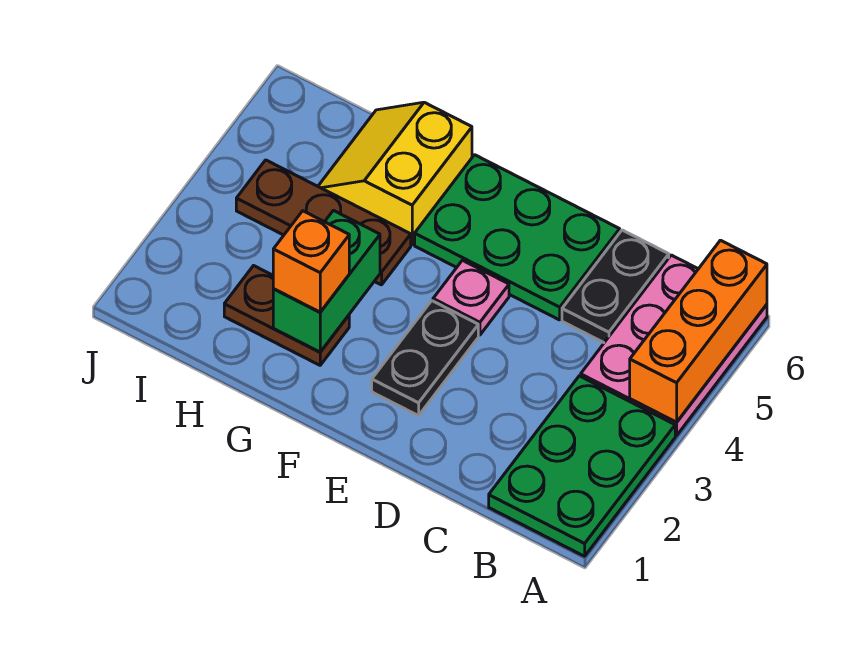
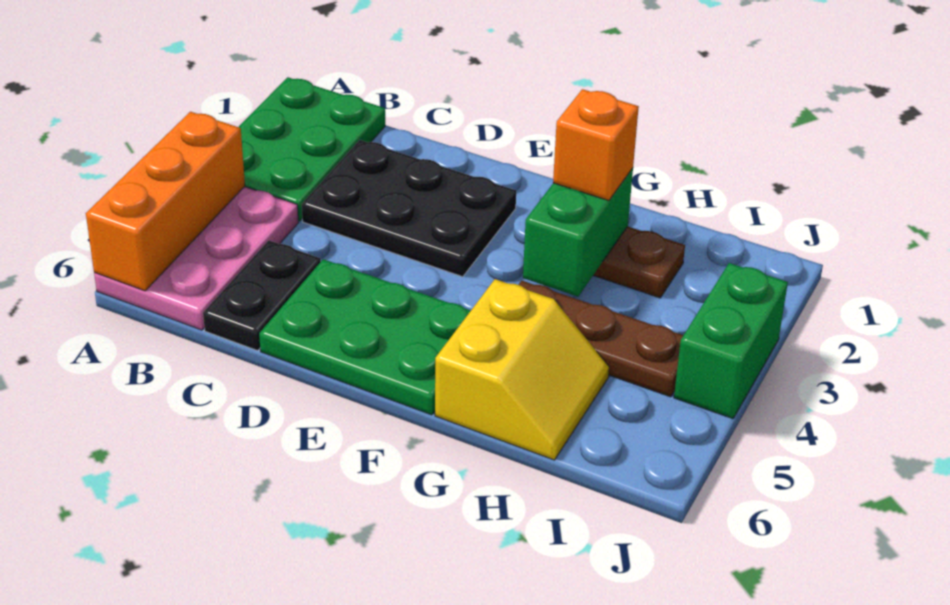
black plate E2:E3 level 1 -> black plate C2:E3 level 1
pink plate E4 level 1 -> none
none -> green brick J3:J4 level 1

